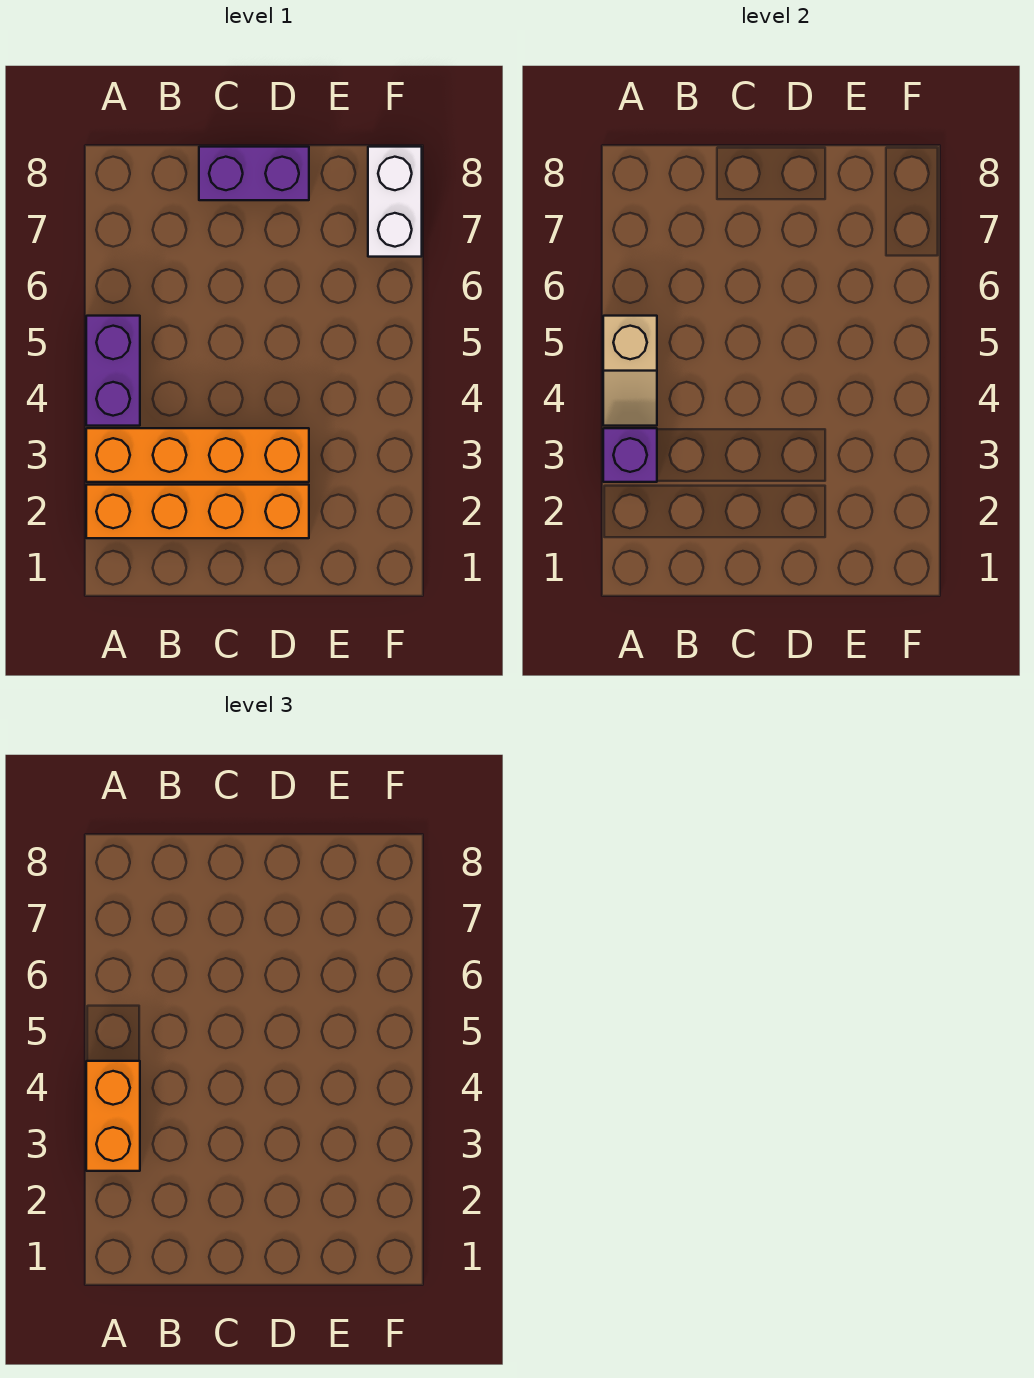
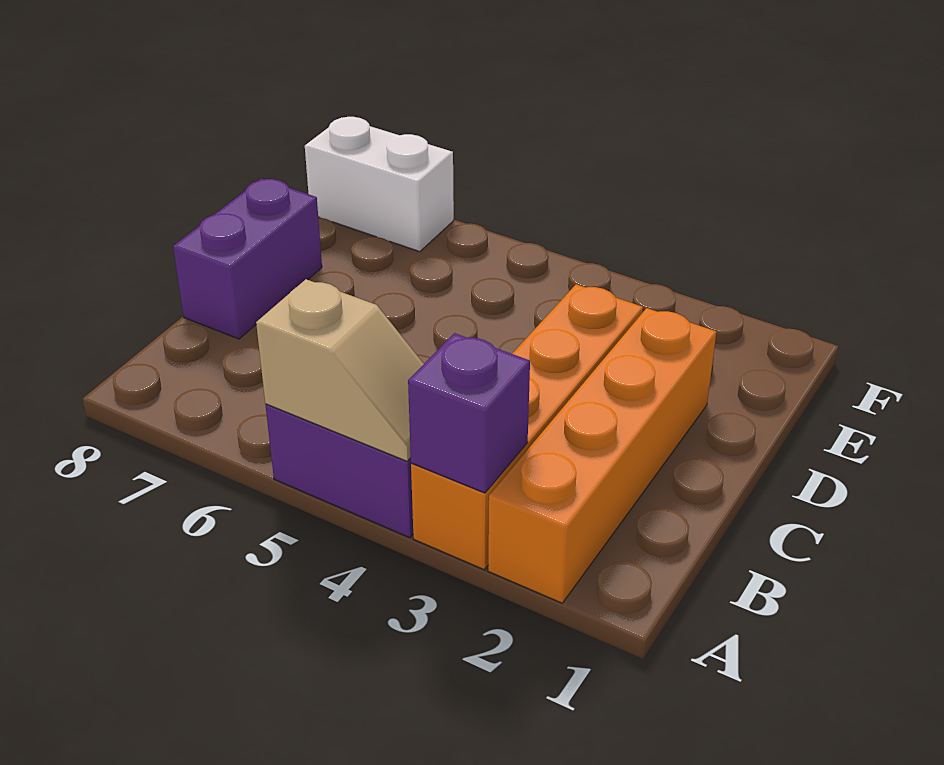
orange brick A3:A4 level 3 -> none

